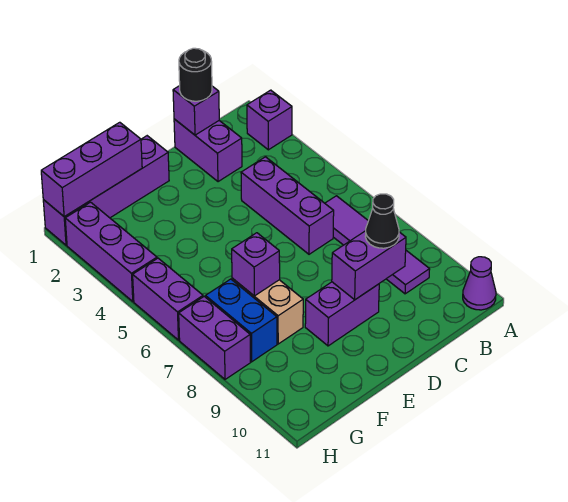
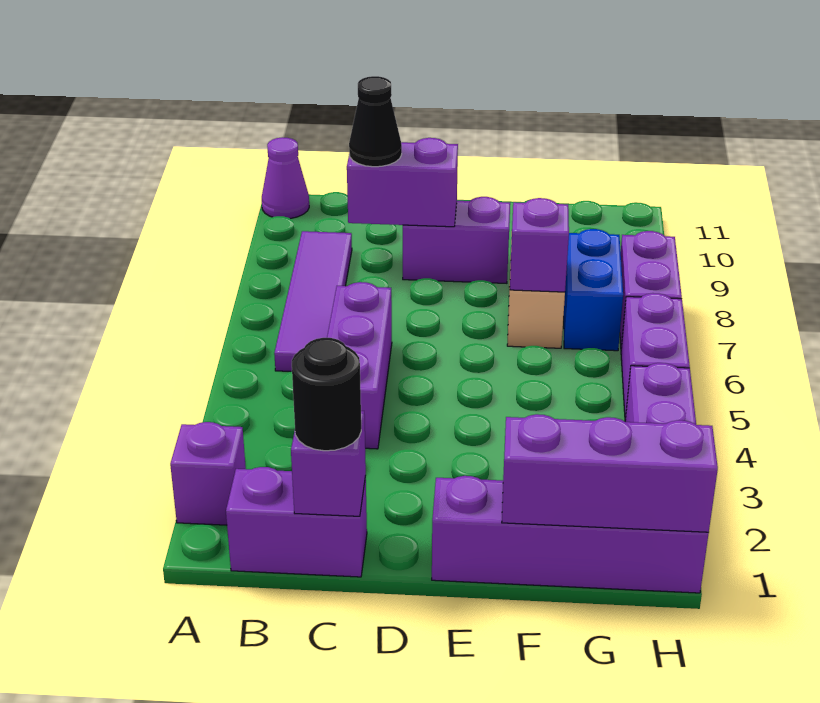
purple brick C1:C2 level 1 -> purple brick B1:C1 level 1

